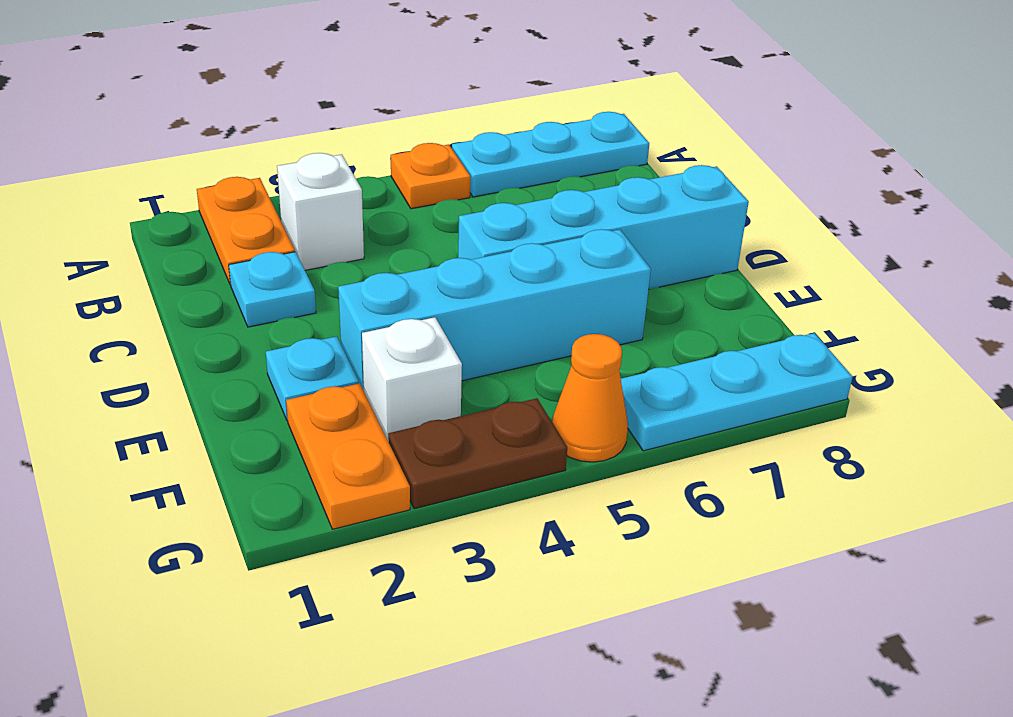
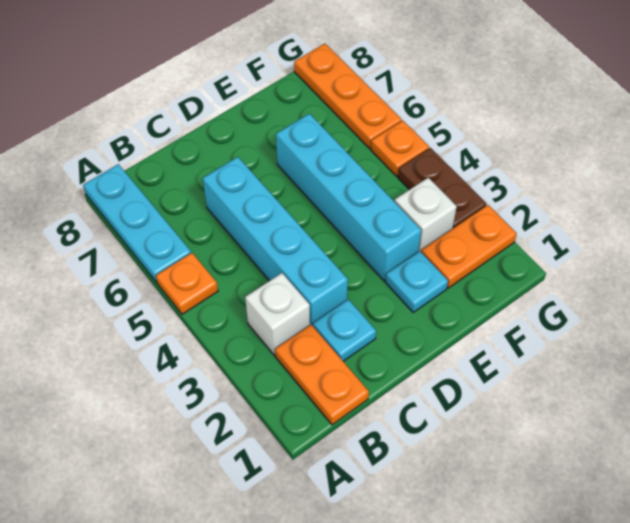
orange plate A2:B2 level 1 -> orange plate B1:B2 level 1
cyan brick D5:D8 level 1 -> cyan brick C3:C6 level 1
orange cone G5 level 1 -> orange plate G5 level 1
cyan plate G6:G8 level 1 -> orange plate G6:G8 level 1

